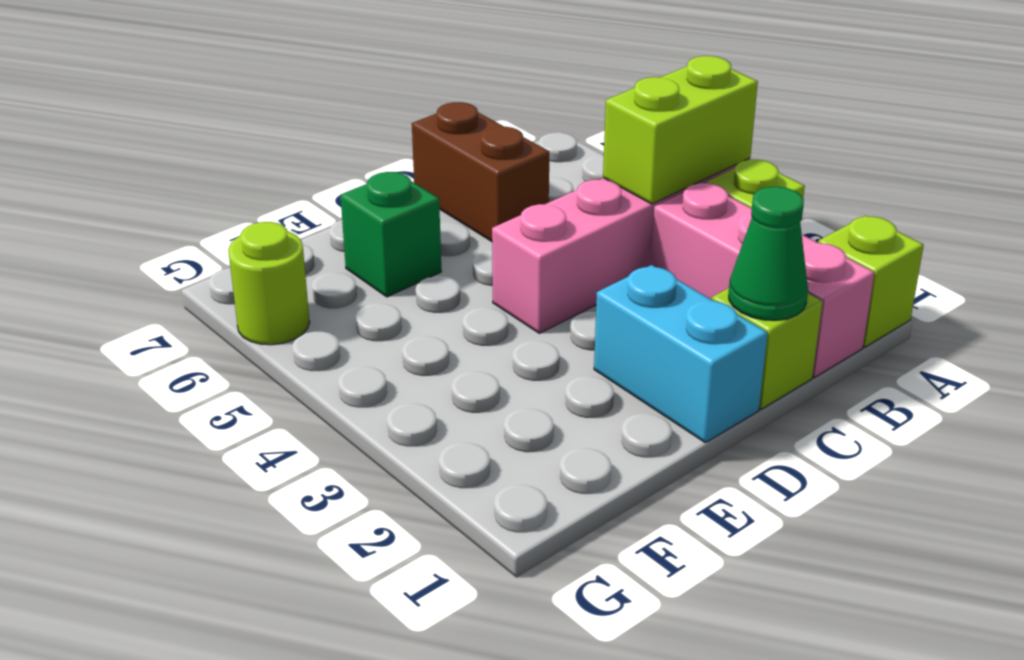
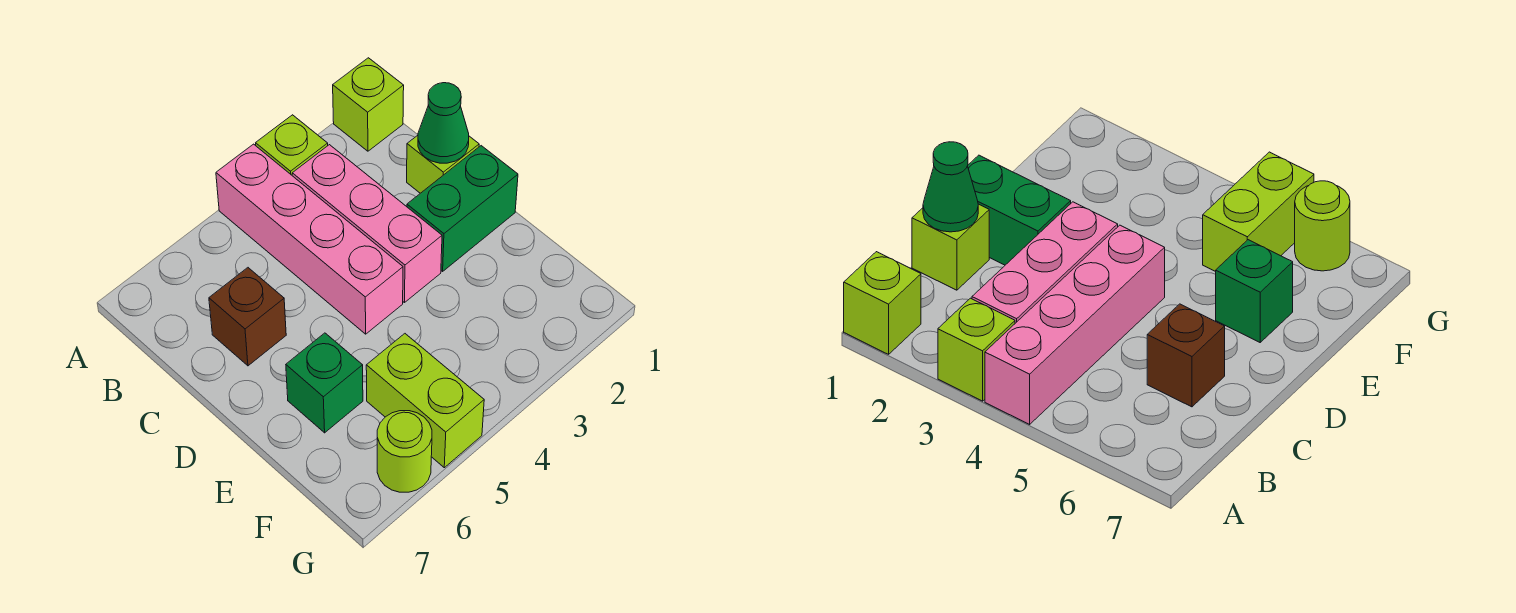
lime brick A4:B4 level 2 -> lime brick F5:G5 level 1
pink brick B1:B3 level 1 -> pink brick B3:D3 level 1
brown brick C6:C7 level 1 -> brown brick C6 level 1
cyan brick D1:D2 level 1 -> green brick D1:D2 level 1

